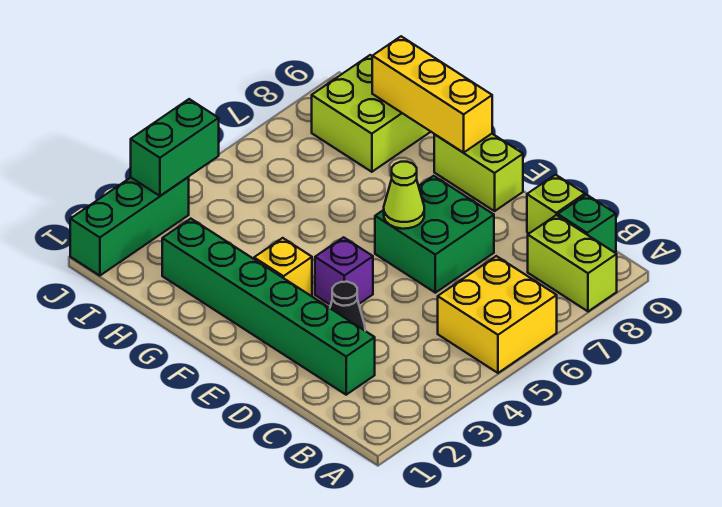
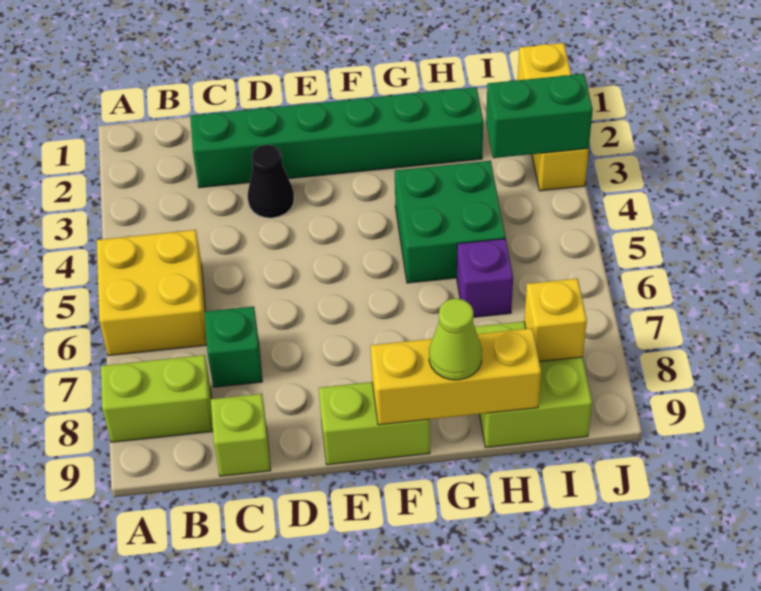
green brick B9 level 1 -> green brick C7 level 1
green brick D6:E7 level 1 -> green brick G4:H5 level 1
purple brick E4 level 1 -> purple brick H6 level 1
lime cone E6 level 2 -> lime cone G9 level 3
yellow brick F3 level 1 -> yellow brick I8 level 2
green brick J1:J3 level 1 -> yellow brick J1:J3 level 1
green brick J3:J4 level 2 -> green brick I3:J3 level 2

